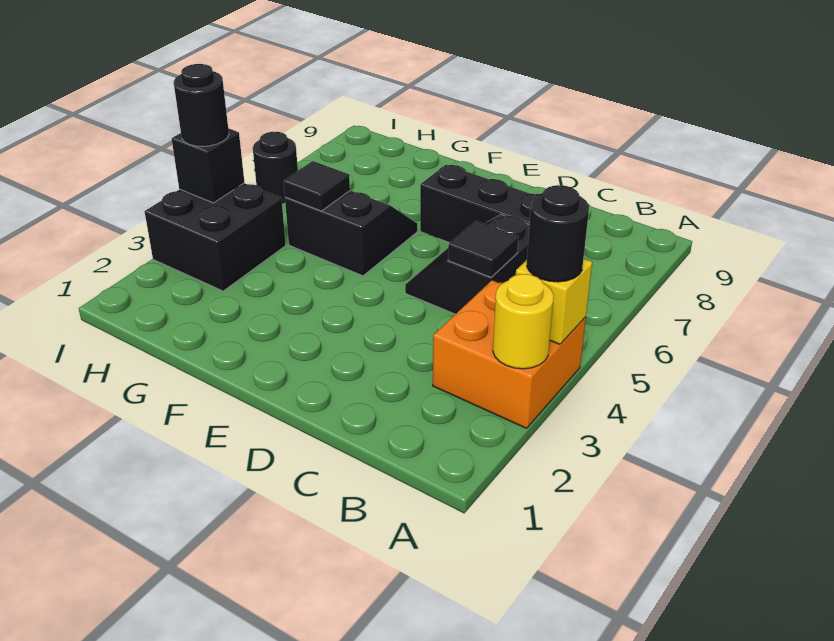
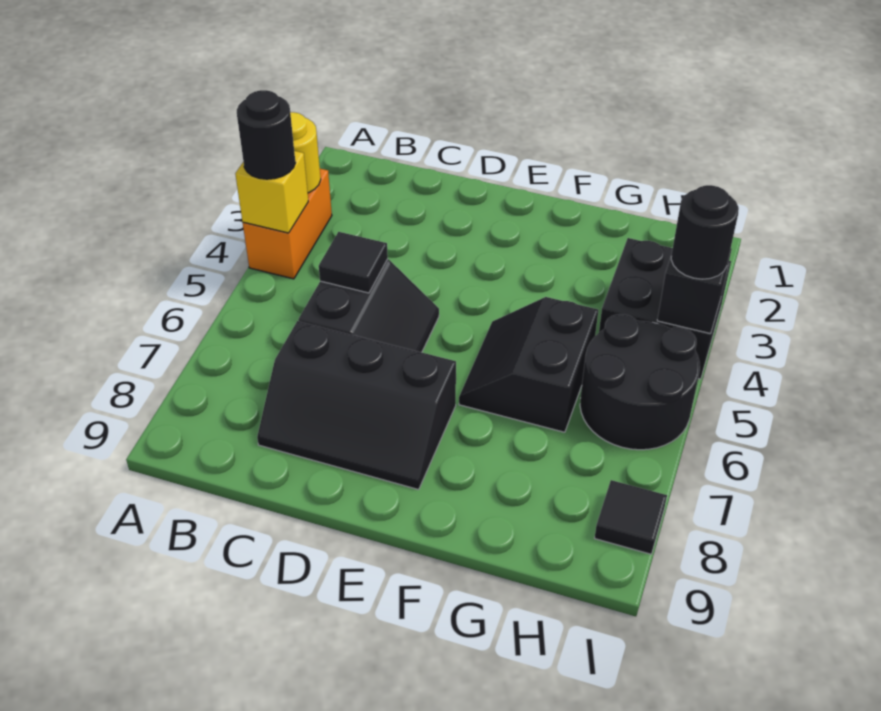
orange brick A3:B4 level 1 -> orange brick A3:A4 level 1
black slope F5:G6 level 1 top 5 -> black slope F5:G6 level 1 top G
black tile G5 level 2 -> black tile I8 level 1
black round brick I6 level 1 -> black round brick H5:I6 level 1

